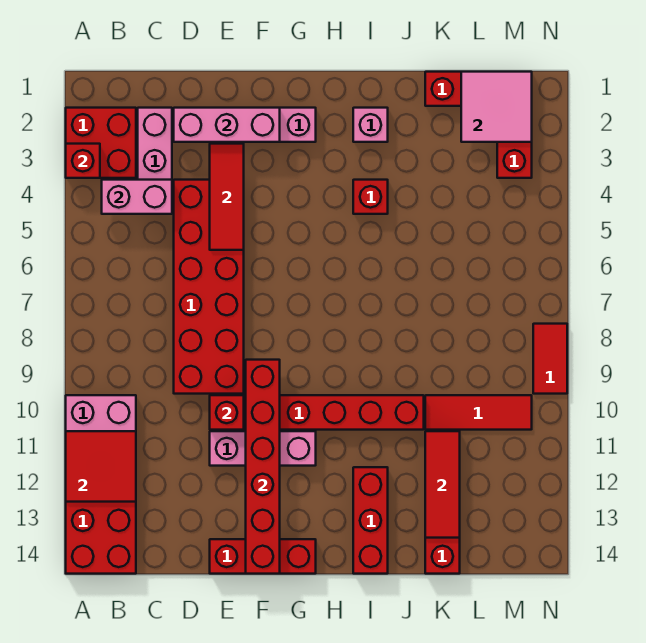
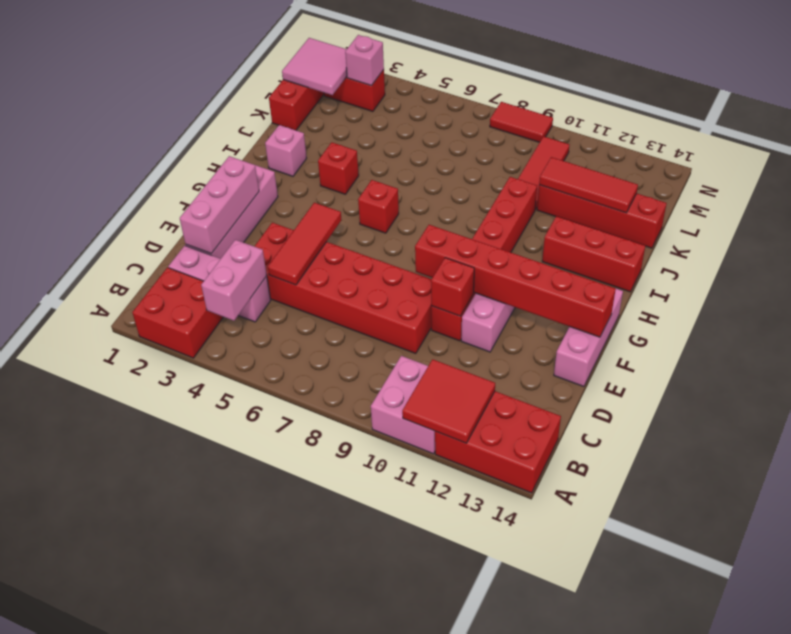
red brick A3 level 2 -> red brick H6 level 1
red tile E3:E5 level 2 -> red tile D5:F5 level 2
red brick E14:G14 level 1 -> pink brick E14:G14 level 1
none -> pink brick M3 level 2

